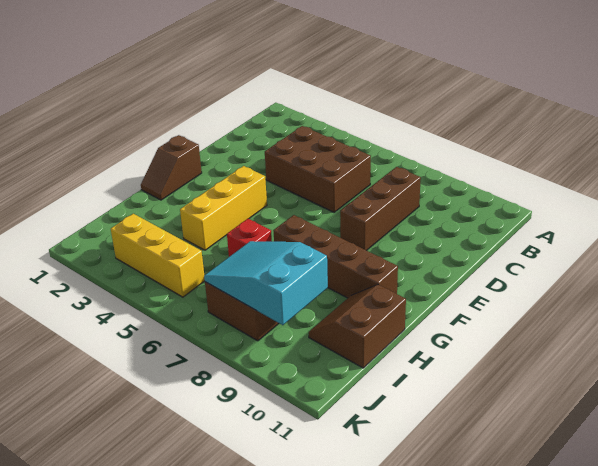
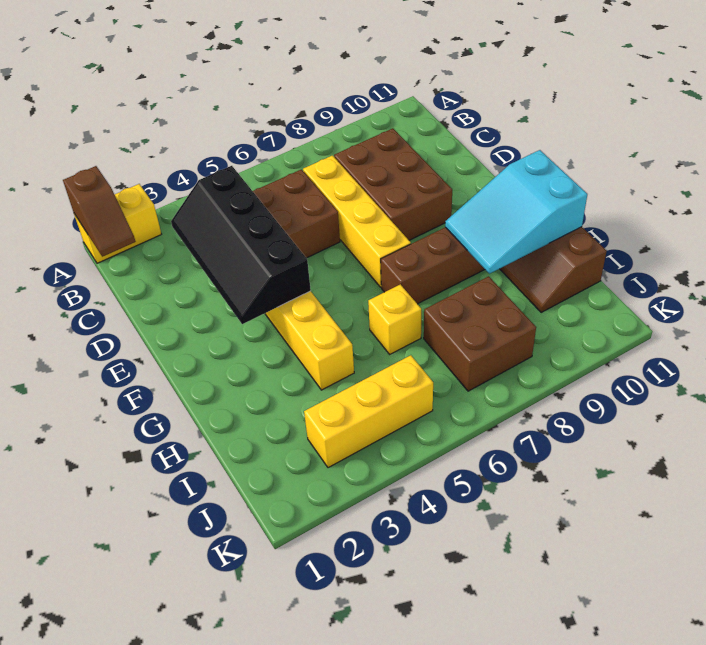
none -> yellow brick A1:A2 level 1
none -> black slope C3:F4 level 2 top 4
none -> yellow brick C7:F7 level 1
brown brick C8:E8 level 1 -> brown brick C8:E9 level 1
brown slope F1:G1 level 1 top F -> brown slope A1:B1 level 2 top A
red brick H6 level 1 -> yellow brick H6 level 1
cyan slope I7:J9 level 2 top 9 -> cyan slope G9:H11 level 2 top 11

